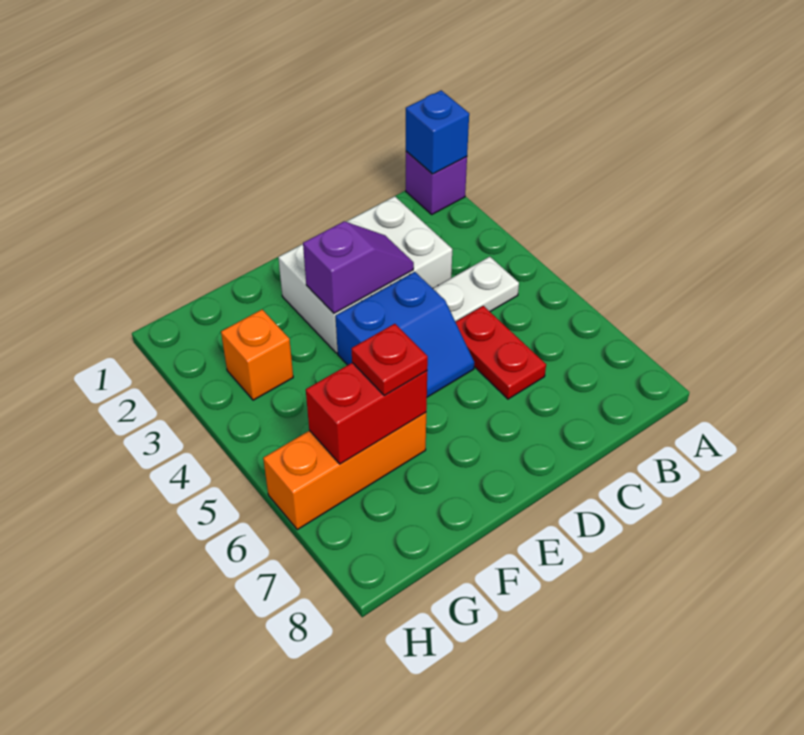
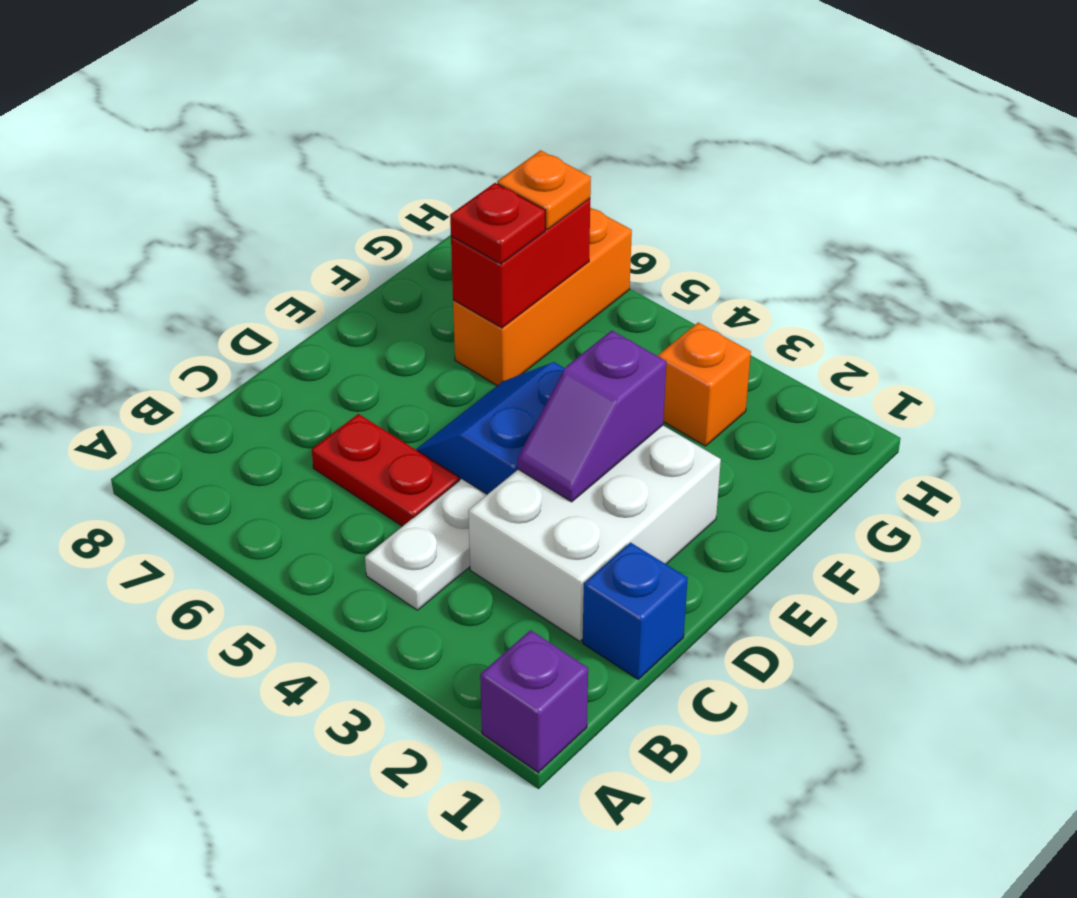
blue brick A1 level 2 -> blue brick C1 level 1
none -> orange plate G6 level 3

